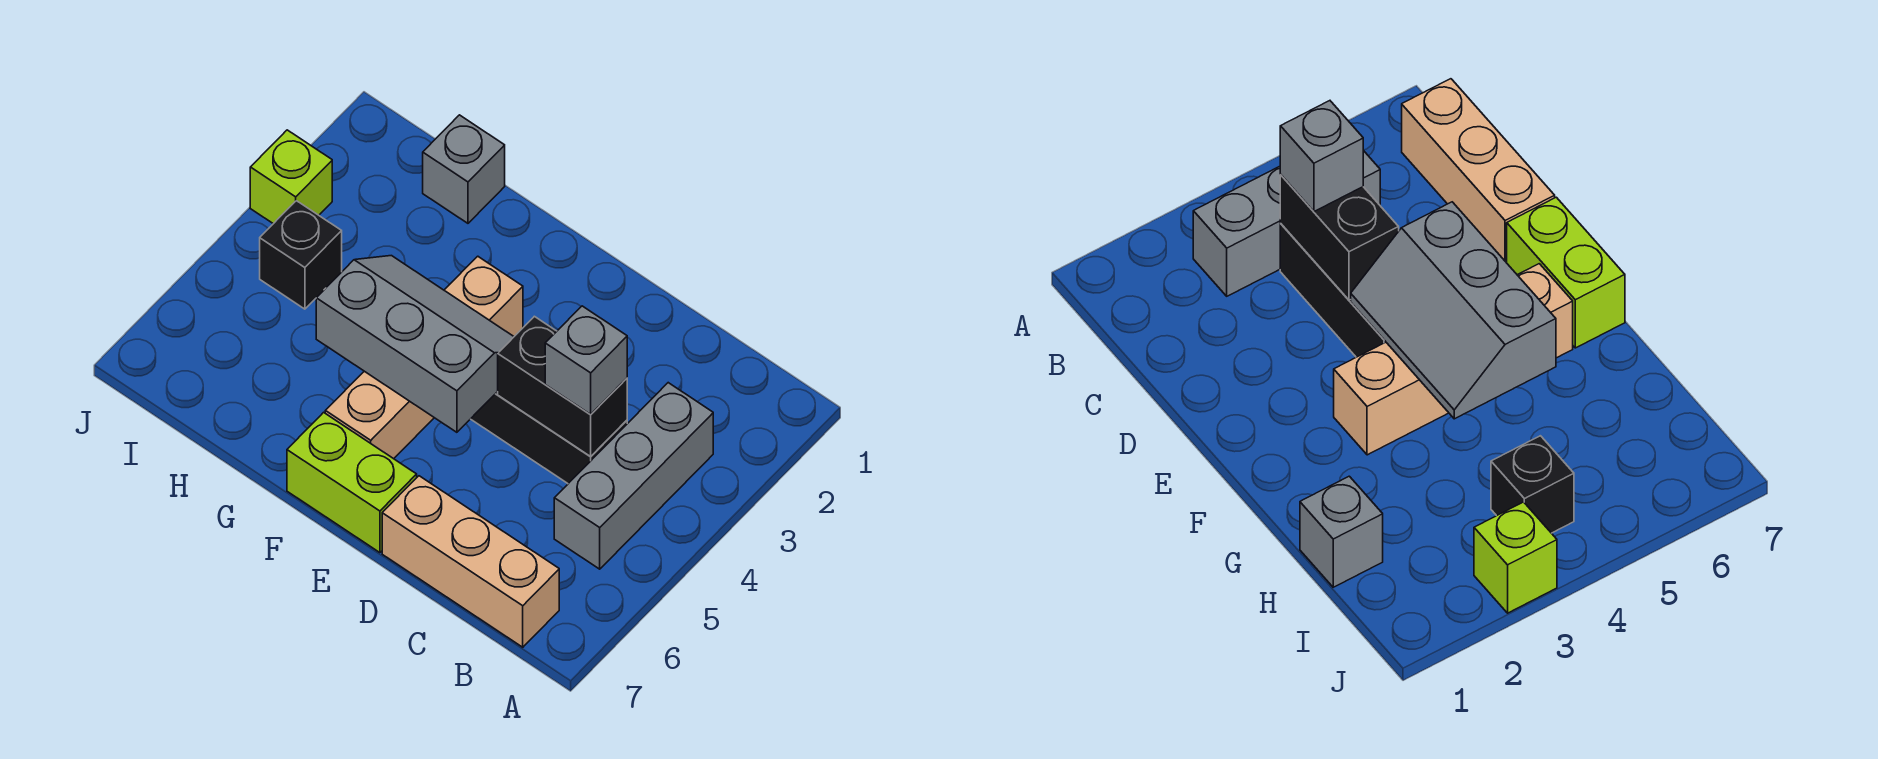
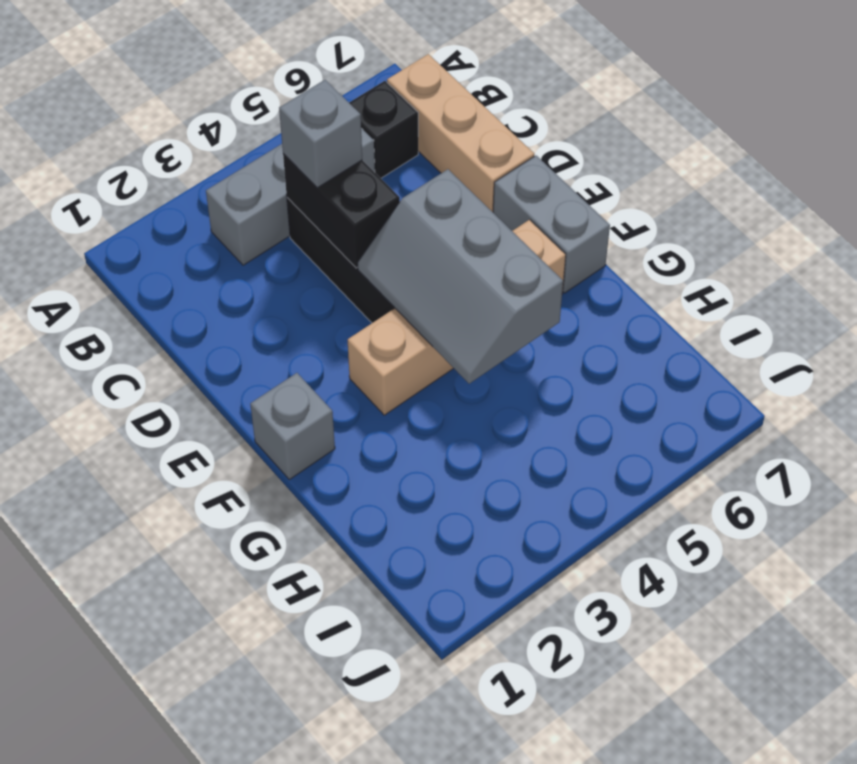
lime brick E7:F7 level 1 -> grey brick E7:F7 level 1
grey brick H1 level 1 -> grey brick F1 level 1
black brick I4 level 1 -> black brick B6 level 1
lime brick J3 level 1 -> none

